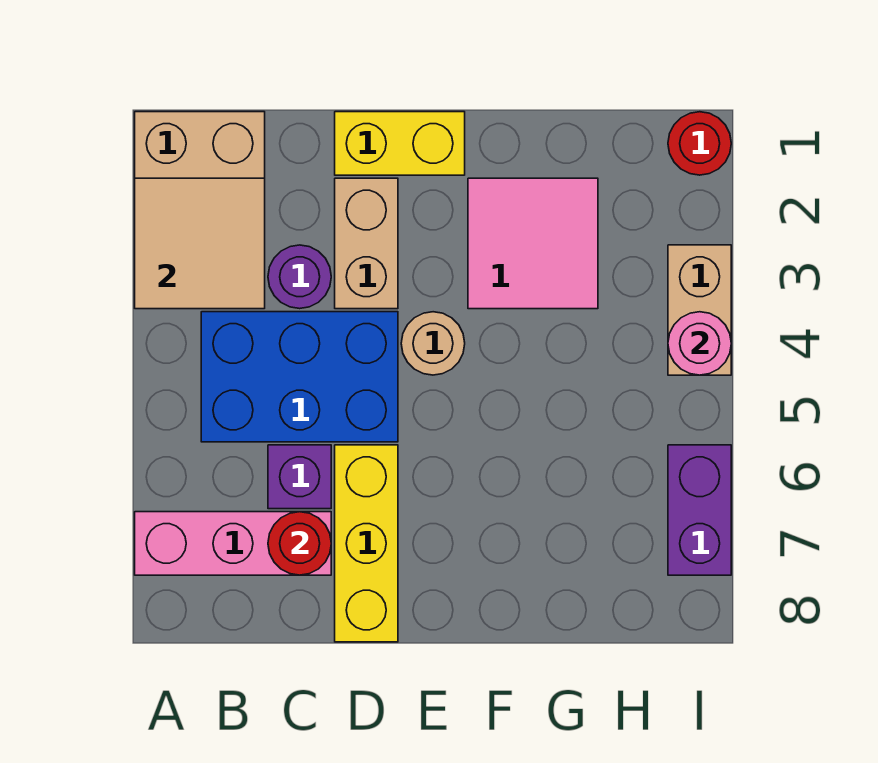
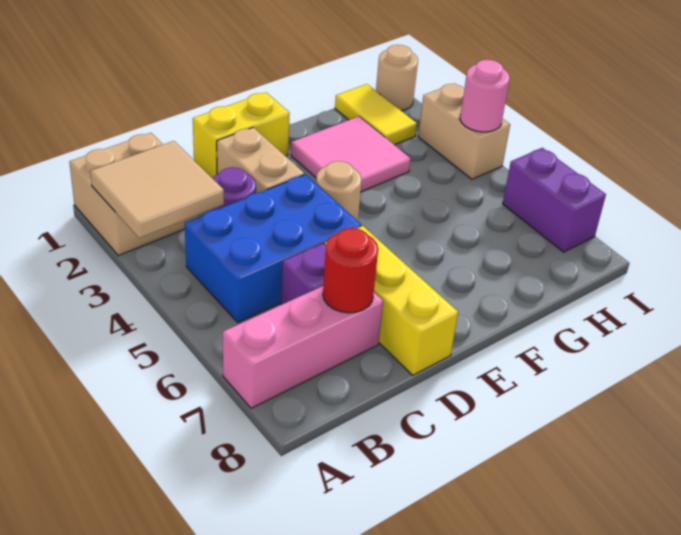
none -> yellow tile H1:H2 level 1
red round brick I1 level 1 -> tan round brick I1 level 1

